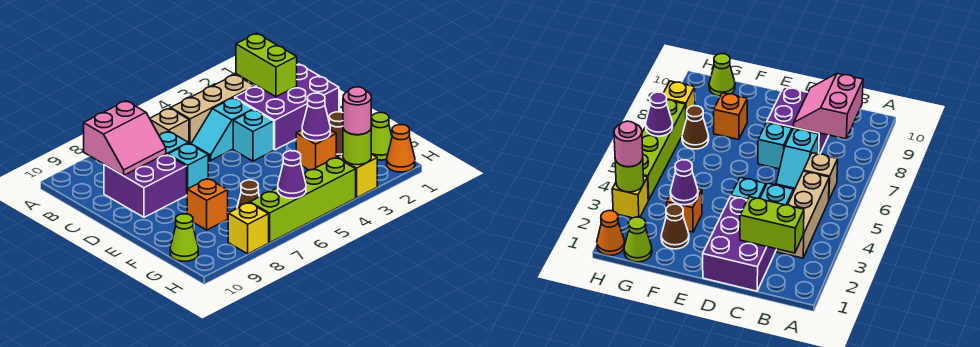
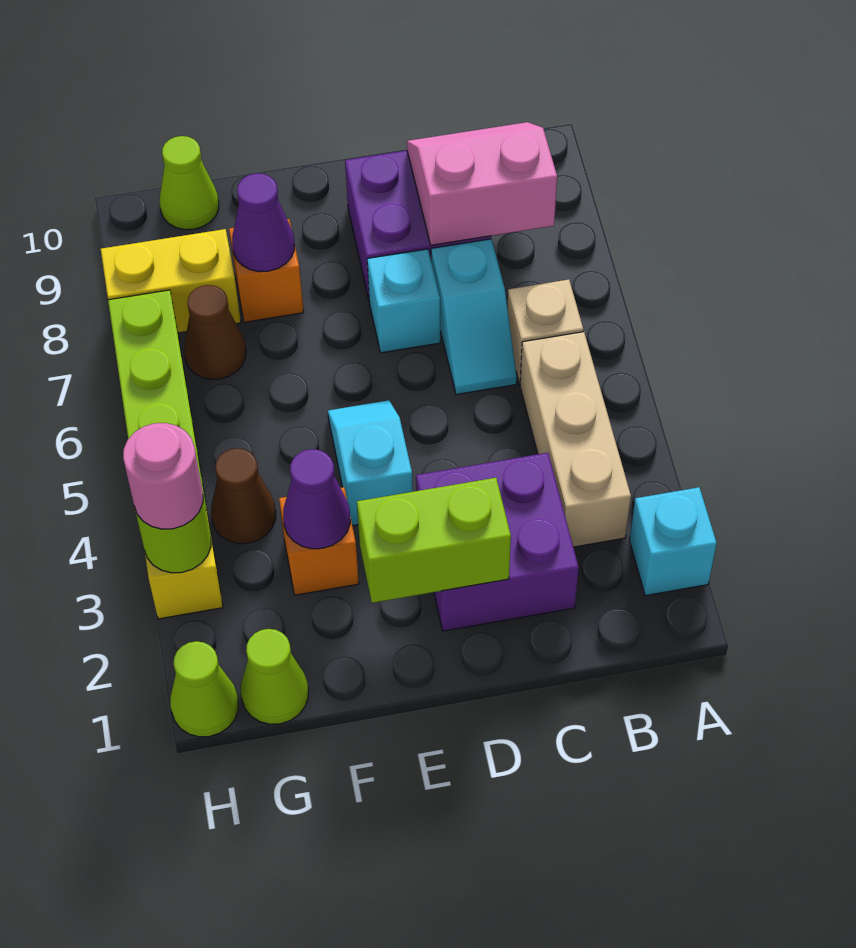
lime brick B2:C2 level 2 -> lime brick D2:E2 level 2
pink slope B8:C9 level 2 top B -> pink slope B8:C9 level 2 top 8
purple brick C1:D3 level 1 -> purple brick C2:D3 level 1
cyan slope C4:C5 level 1 top 4 -> cyan slope E4:E5 level 1 top 4
cyan brick D4 level 1 -> cyan brick A2 level 1
brown cone F2 level 1 -> brown cone G4 level 1
orange cone H1 level 1 -> lime cone H1 level 1
purple cone H6 level 2 -> purple cone F8 level 2
yellow brick H8 level 1 -> yellow brick G8:H8 level 1

